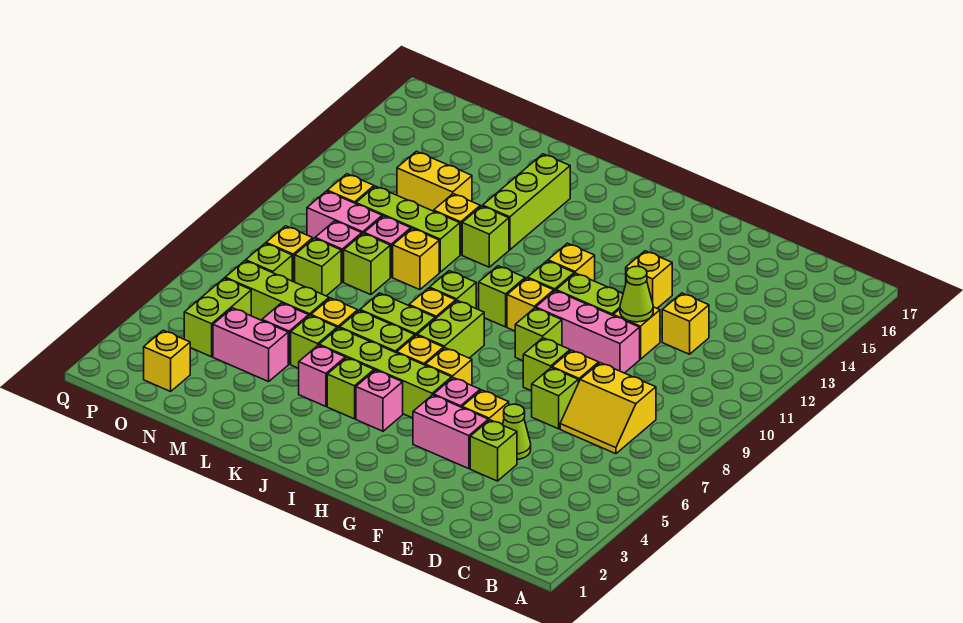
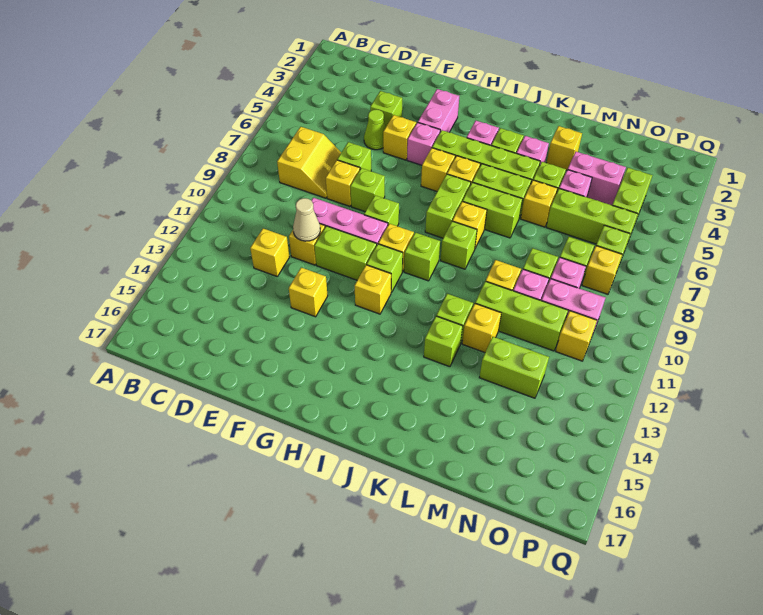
yellow slope C7:D8 level 1 top 8 -> yellow slope C7:D8 level 1 top C
lime cone E11 level 2 -> tan cone E11 level 2
pink brick F4:G4 level 1 -> pink brick G3:G4 level 1
lime brick K13:K15 level 1 -> lime brick K13 level 1
yellow brick M13:N13 level 1 -> lime brick M13:N13 level 1
yellow brick O2 level 1 -> yellow brick L3 level 1

